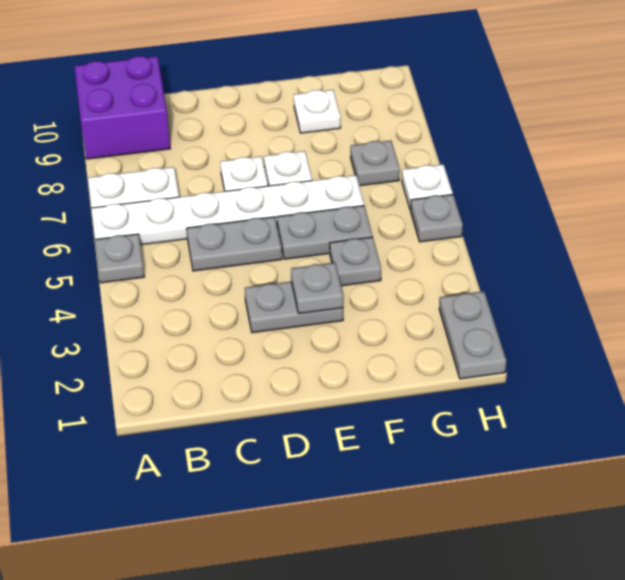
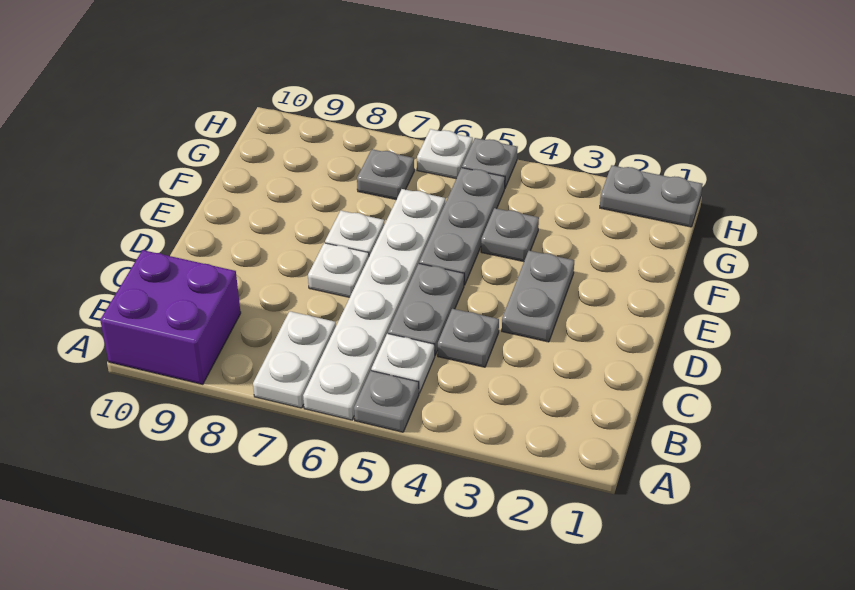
grey plate E3 level 2 -> grey plate C4 level 1
grey plate E5:F5 level 1 -> grey plate E5:G5 level 1
white plate F9 level 1 -> white plate B5 level 1

